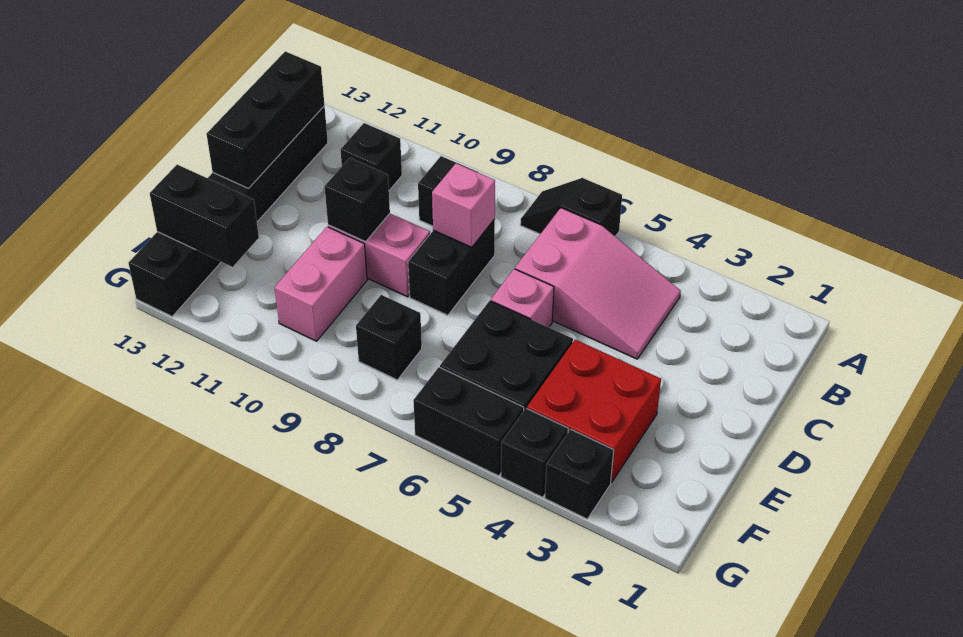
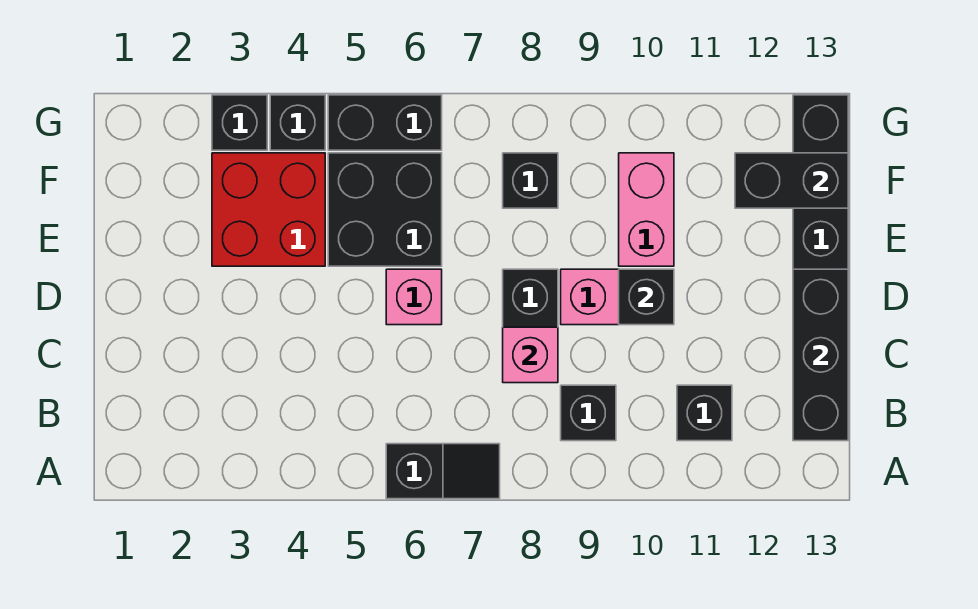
pink slope B4:C6 level 1 top 6 -> none

